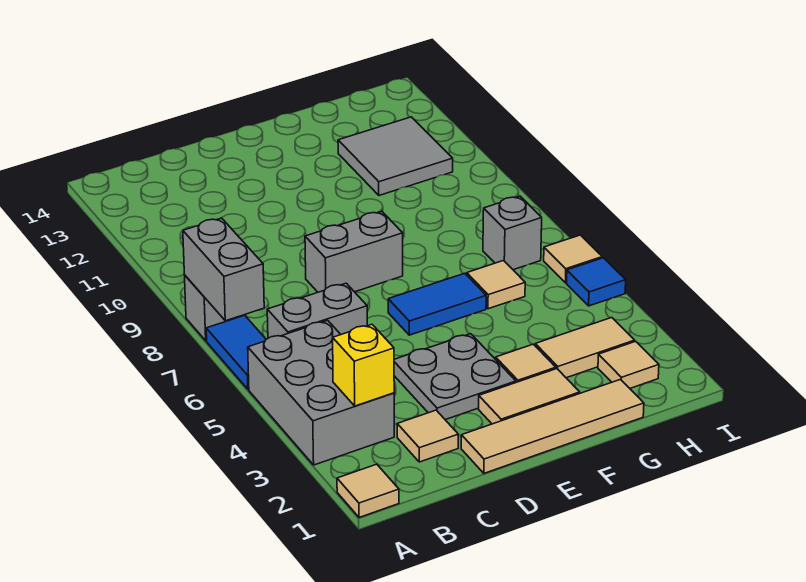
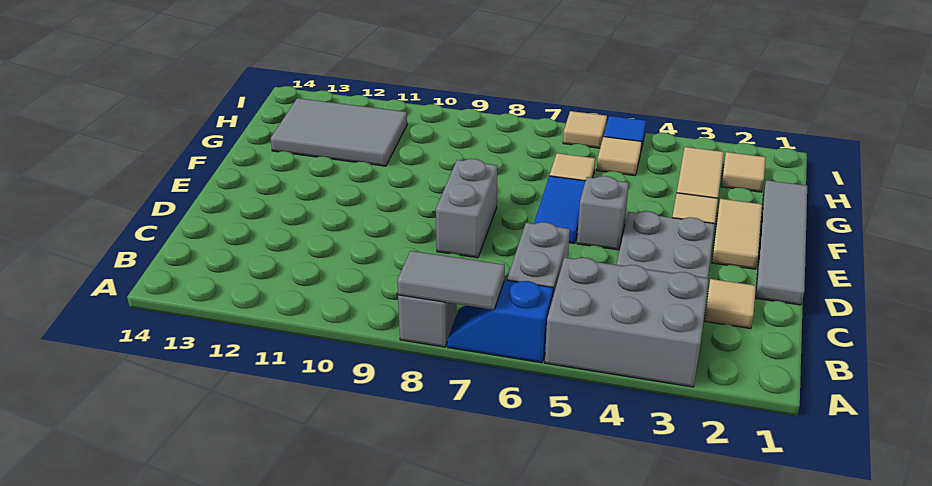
tan tile A1 level 1 -> tan tile H5 level 1
blue tile A6:A7 level 1 -> blue slope A6:A7 level 1 top 6
grey brick A7:A8 level 2 -> grey tile A7:A8 level 2
yellow brick B3 level 2 -> none
tan tile D1:G1 level 1 -> grey tile D1:G1 level 1
grey tile G11:H12 level 1 -> grey tile G11:H13 level 1
grey brick H7 level 1 -> grey brick E5 level 1

